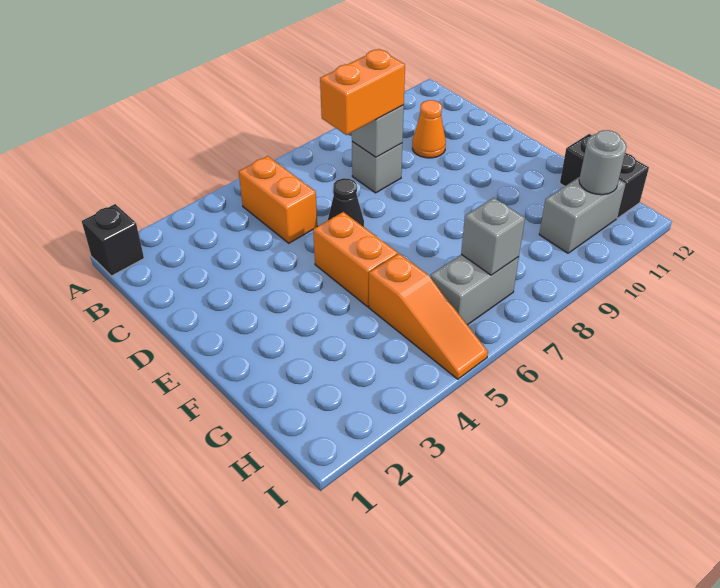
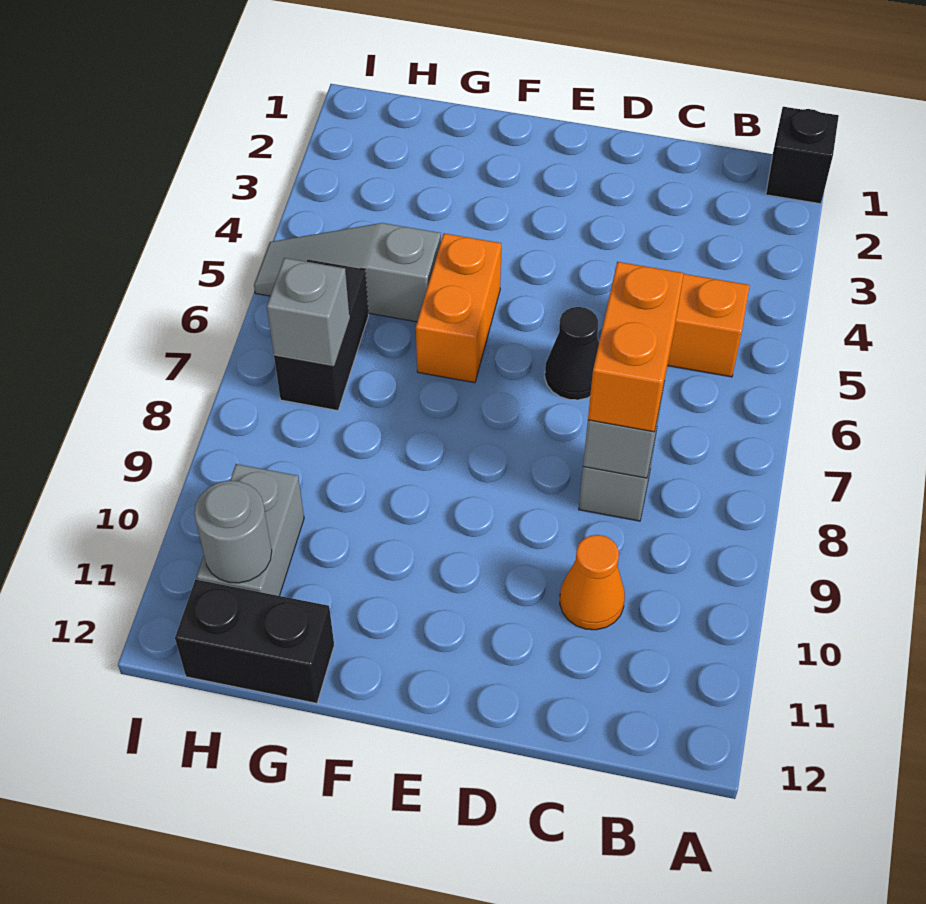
orange brick E5:F5 level 1 -> orange brick F5:F6 level 1
orange slope G5:I5 level 1 top G -> grey slope G5:I5 level 1 top G
grey brick H6:H7 level 1 -> black brick H6:H7 level 1

